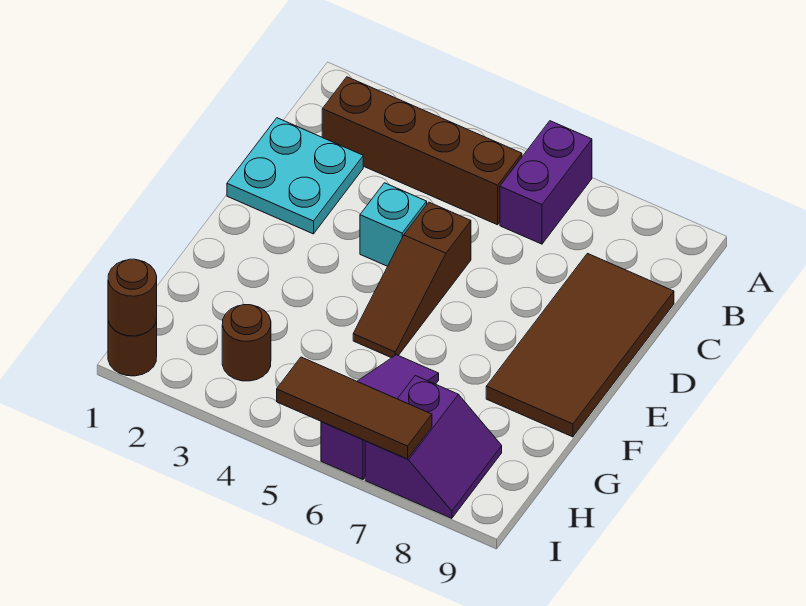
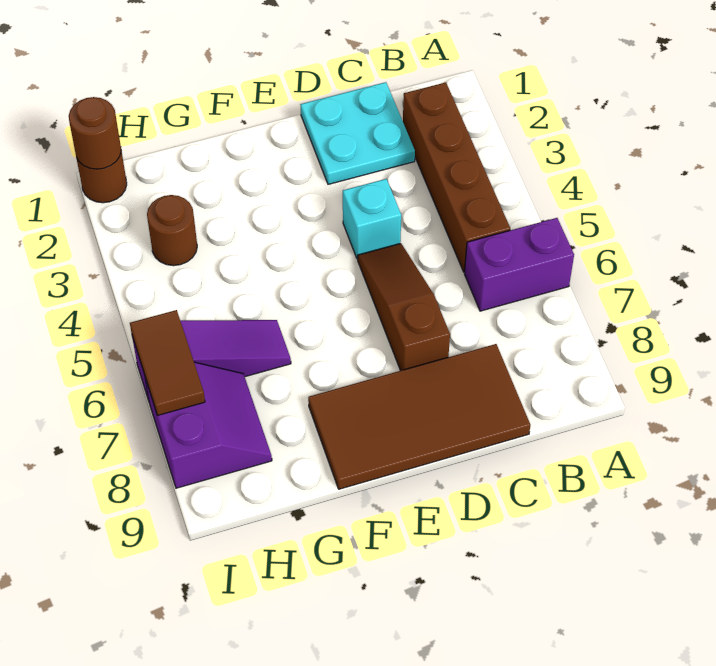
brown slope D5:F5 level 1 top D -> brown slope D5:D7 level 1 top 7
purple slope H7:I8 level 1 top 7 -> purple slope H7:I8 level 1 top I
brown tile I5:I7 level 2 -> brown tile I6:I7 level 2

